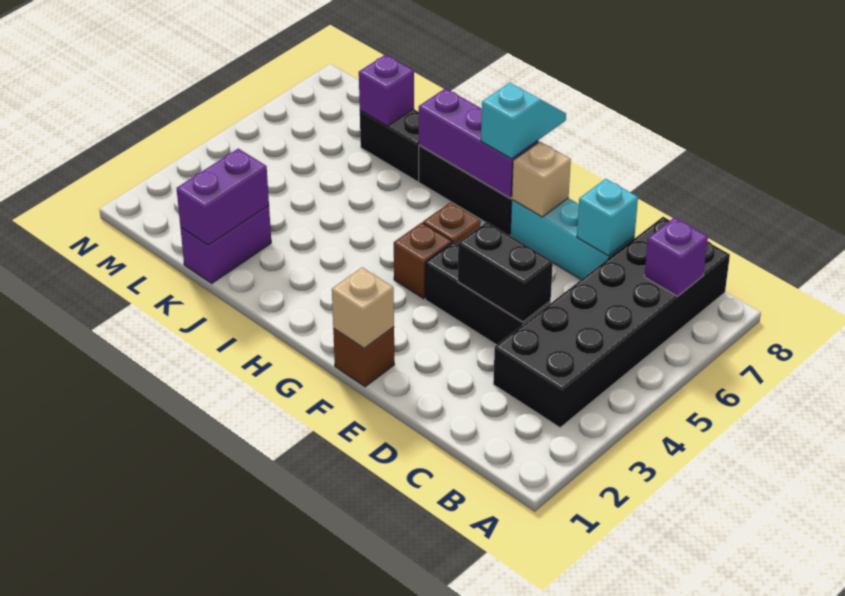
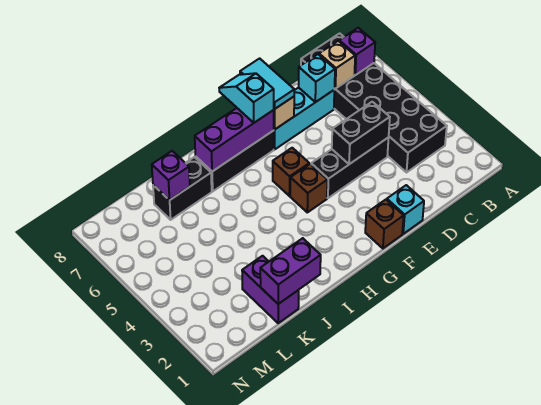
none -> cyan brick E1 level 1
tan brick F1 level 2 -> tan brick C7 level 2
none -> cyan tile F7:F8 level 3
purple brick K1:K2 level 2 -> purple brick J1:K1 level 2

